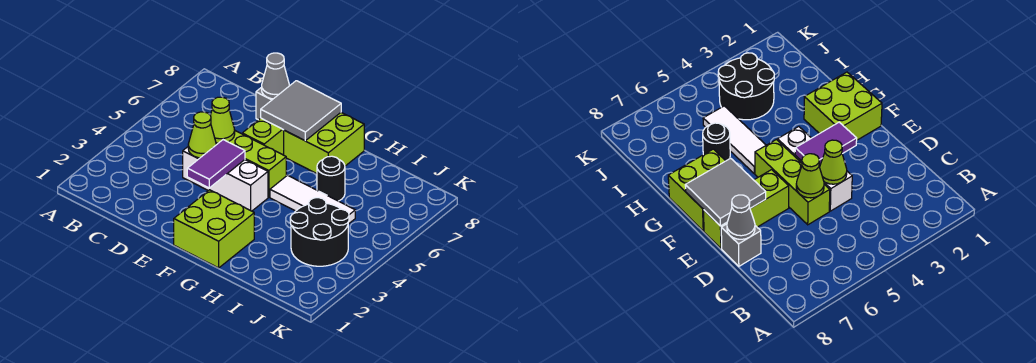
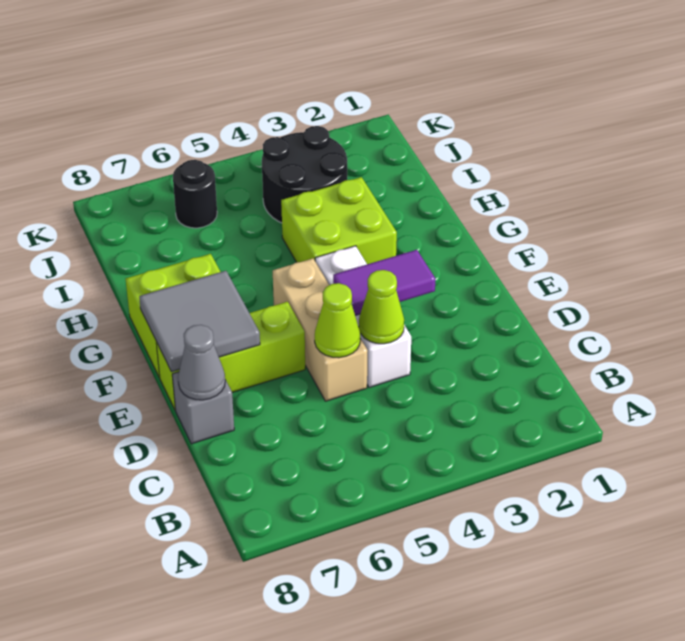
lime brick D5:F5 level 1 -> tan brick D5:F5 level 1
lime brick F1:G2 level 1 -> lime brick G3:H4 level 1
white tile G5:I5 level 1 -> none
black round brick H6 level 1 -> black round brick J6 level 1

